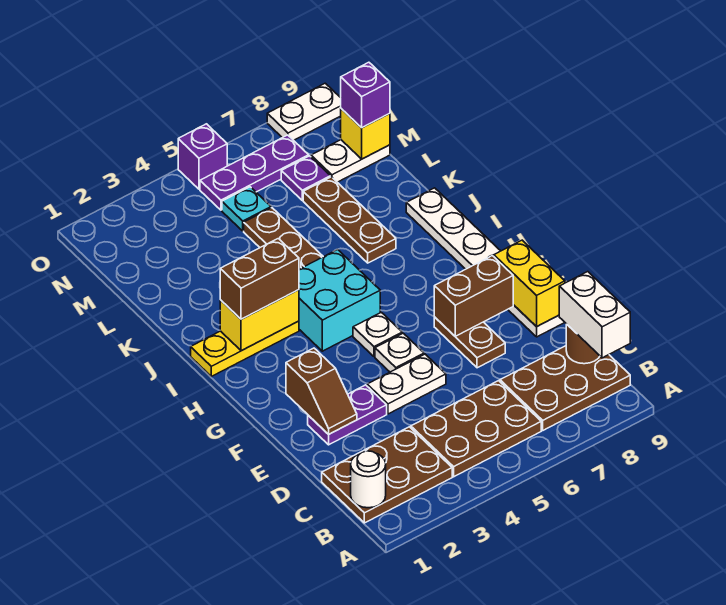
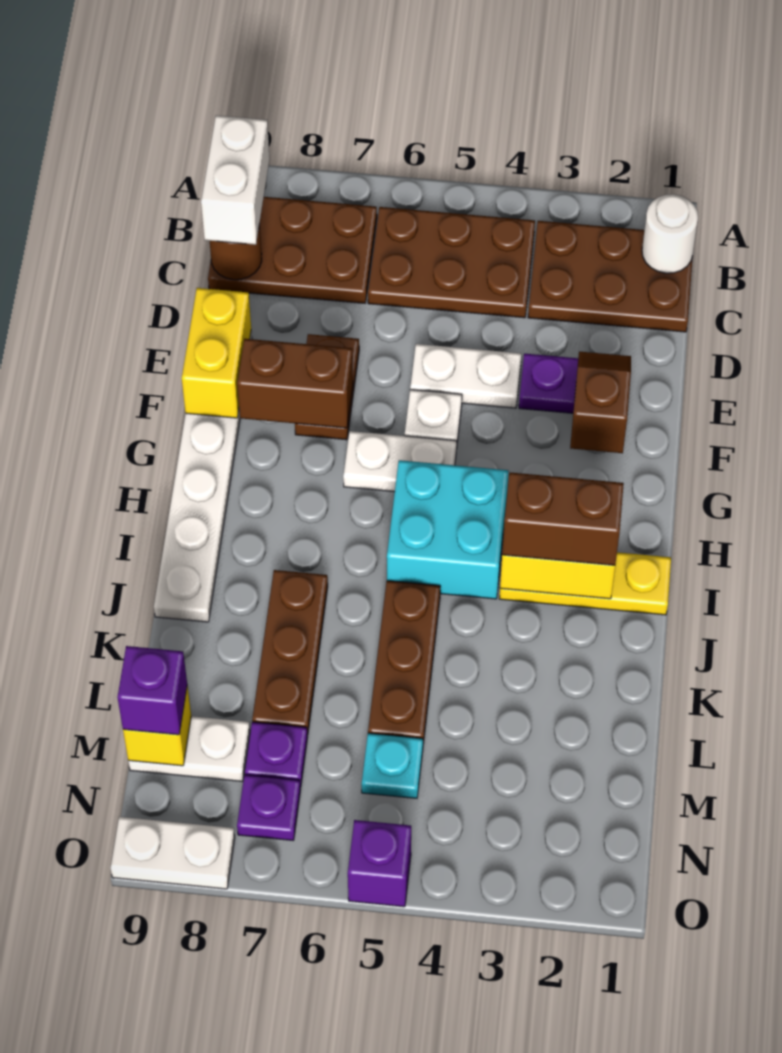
white plate G5 level 1 -> white plate G5:G6 level 1
purple plate N5:N7 level 1 -> purple plate N7 level 1

